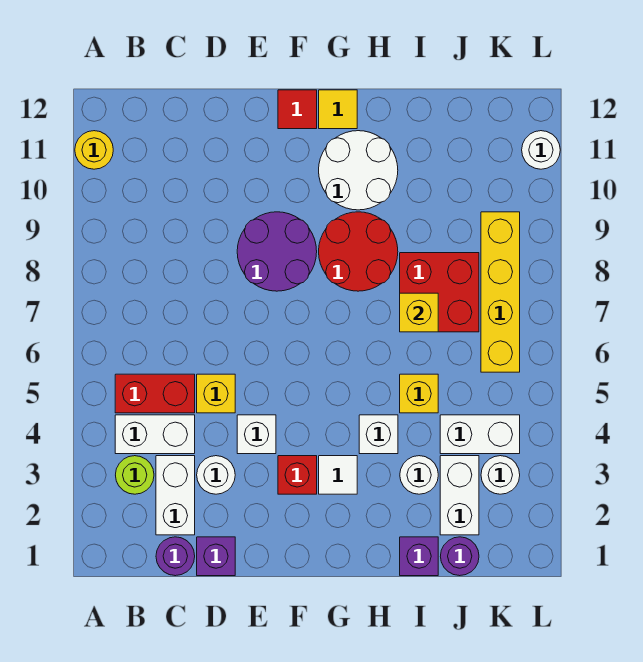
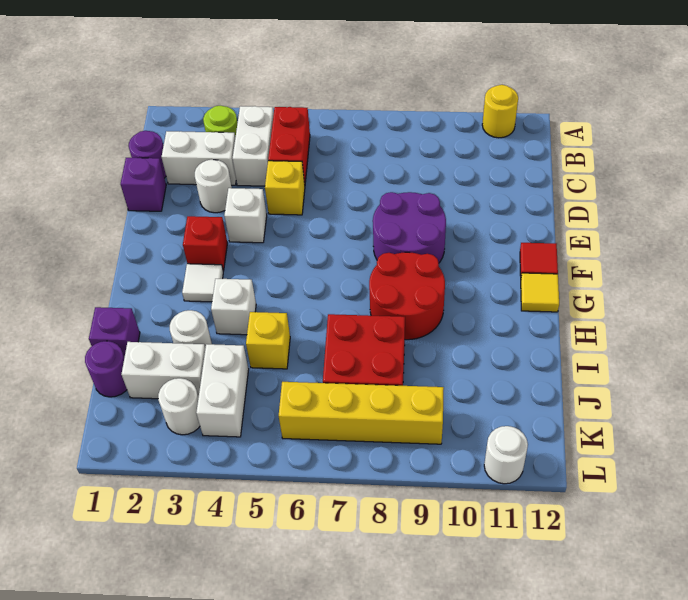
white round brick G10:H11 level 1 -> none
yellow brick I7 level 2 -> none

